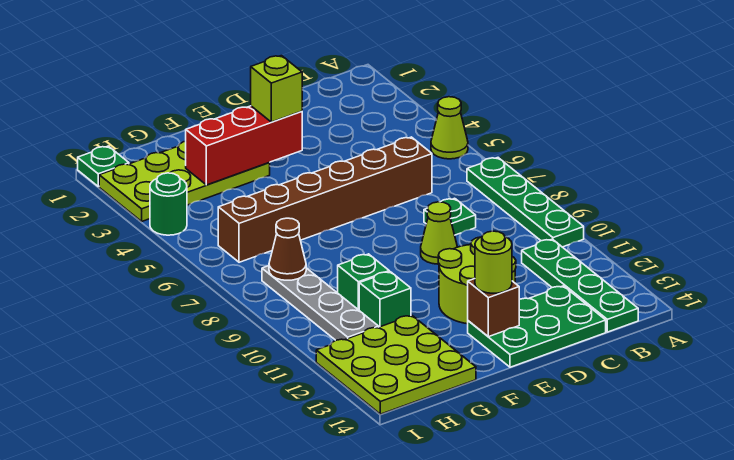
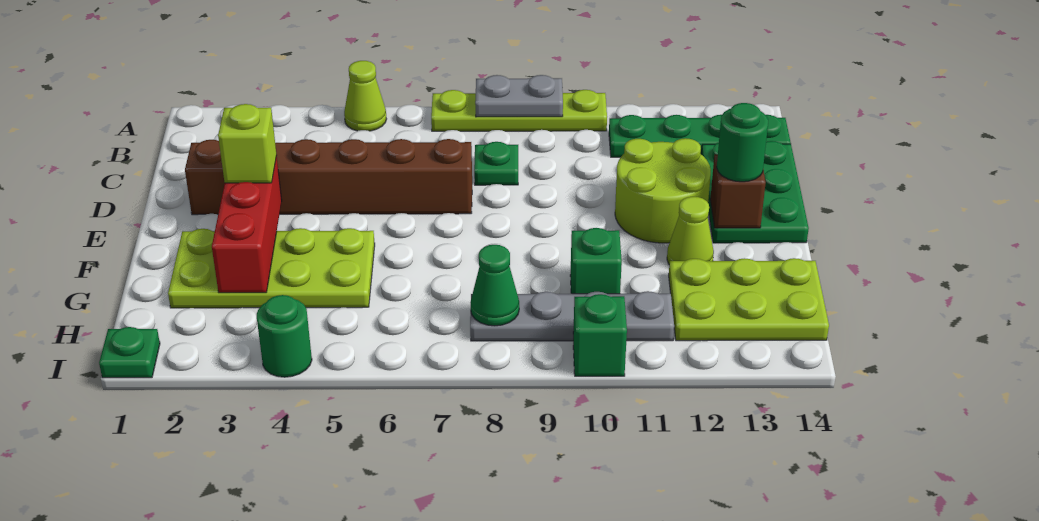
green plate A7:A10 level 1 -> lime plate A7:A10 level 1
none -> grey plate A8:A9 level 2
brown brick C6:H6 level 1 -> brown brick D2:D7 level 1
lime cone D9 level 1 -> lime cone F12 level 1
lime round brick E13 level 3 -> green round brick E13 level 3
lime plate F2:I3 level 1 -> lime plate F2:G5 level 1
green brick G11 level 1 -> green brick I10 level 1
lime plate G12:I14 level 1 -> lime plate G12:H14 level 1
brown cone H8 level 2 -> green cone H8 level 2

